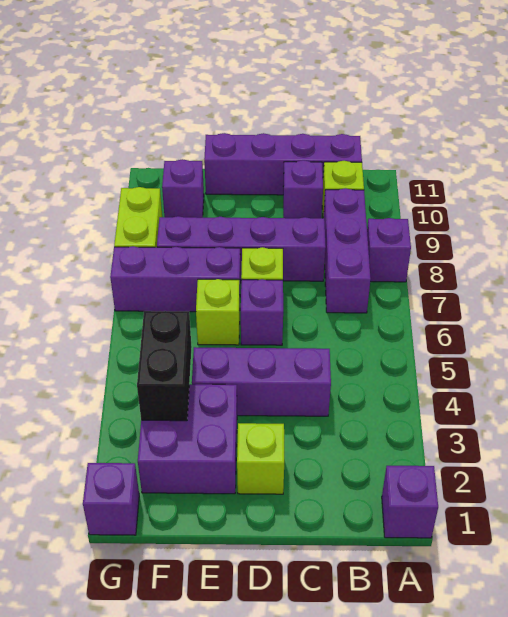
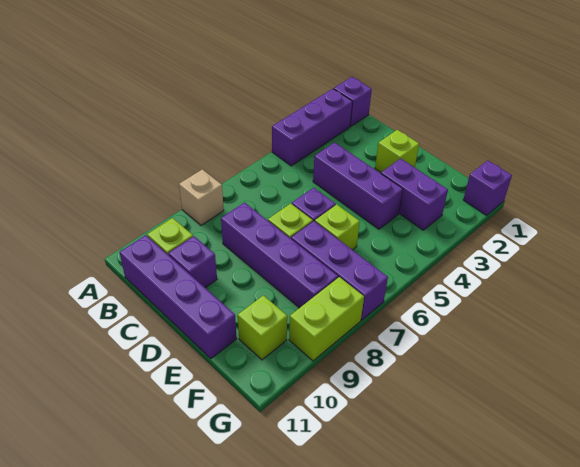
purple brick A8 level 1 -> tan brick A8 level 1
purple brick B7:B9 level 1 -> purple brick A2:A4 level 1
purple brick E2:F3 level 1 -> purple brick E3:F3 level 1
black brick F3:F4 level 2 -> none
purple brick F10 level 1 -> lime brick F10 level 1

